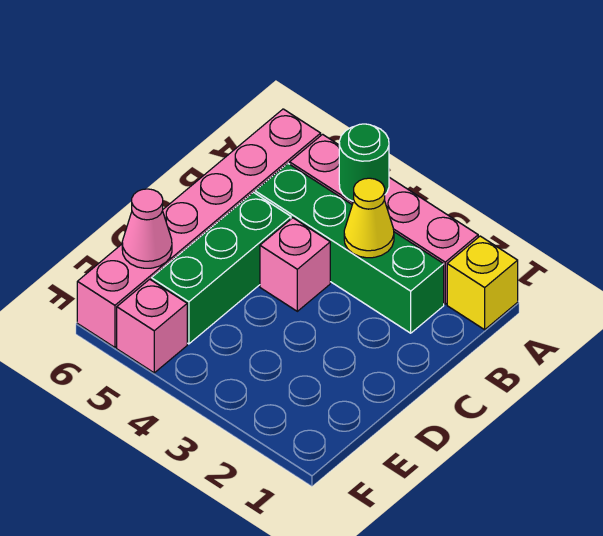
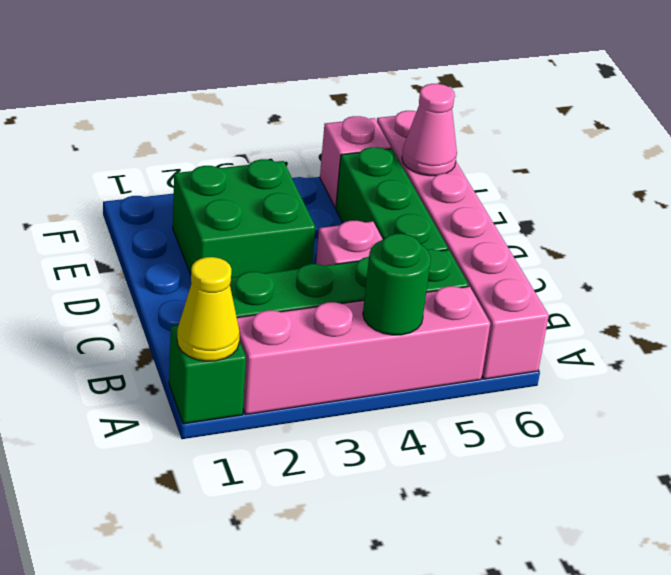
yellow brick A1 level 1 -> green brick A1 level 1
yellow cone B3 level 2 -> yellow cone A1 level 2
none -> green brick D2:E3 level 1

